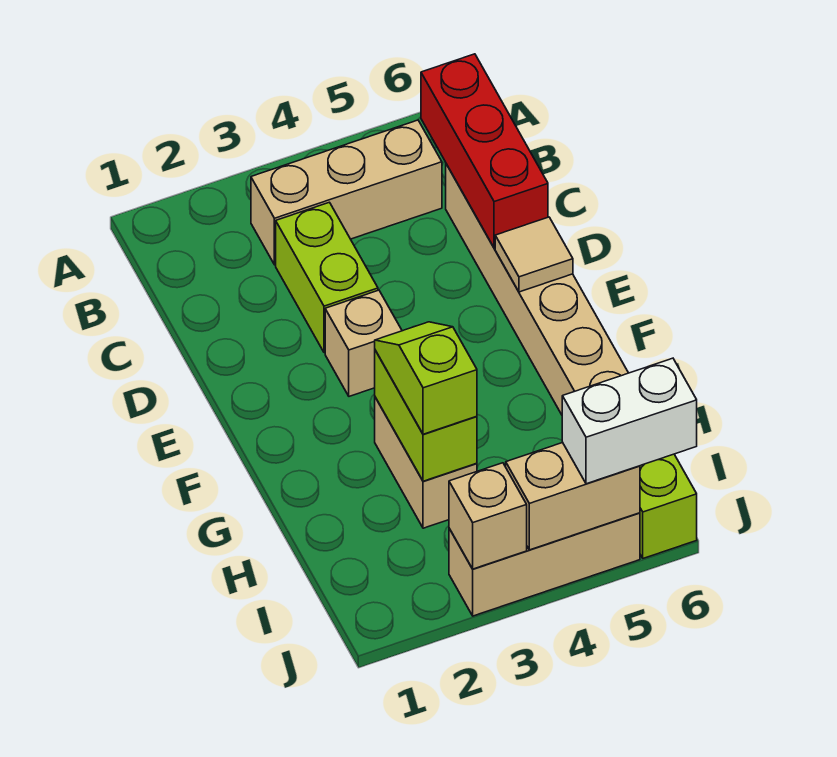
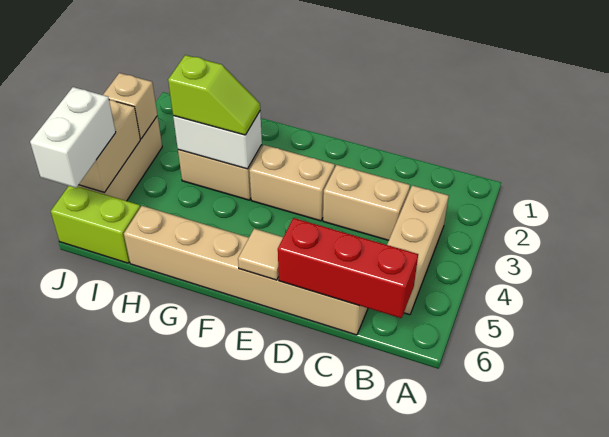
lime brick C3:D3 level 1 -> tan brick C3:D3 level 1
tan brick E3 level 1 -> tan brick E3:F3 level 1
lime brick G3:H3 level 2 -> white brick G3:H3 level 2

